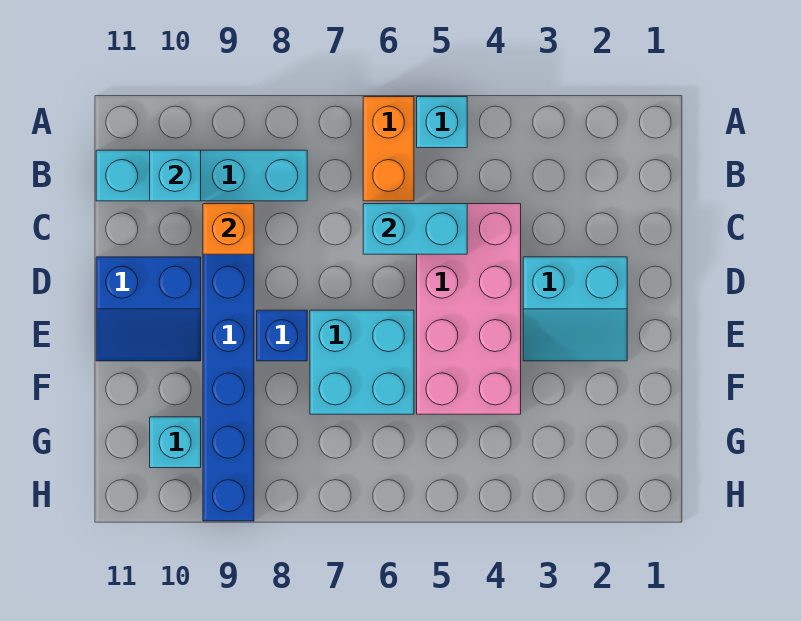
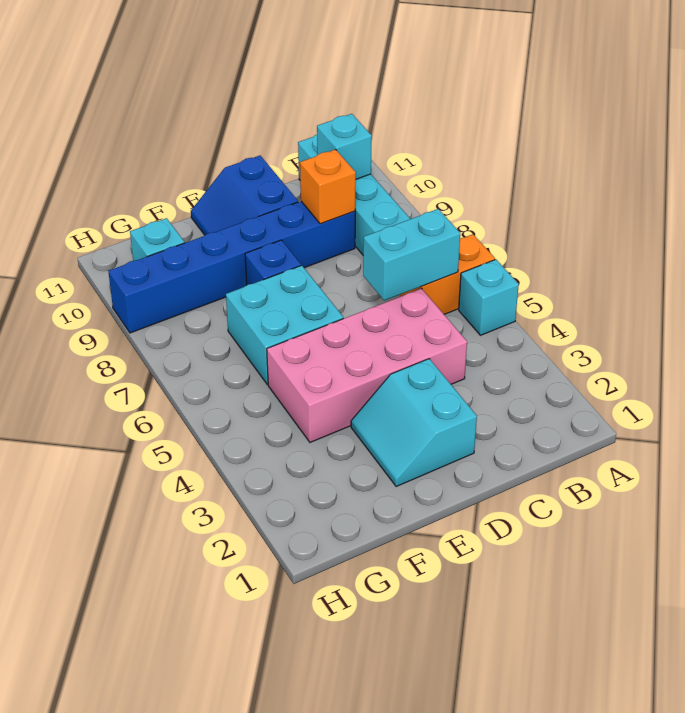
cyan brick C5:C6 level 2 -> cyan brick B6:C6 level 2

